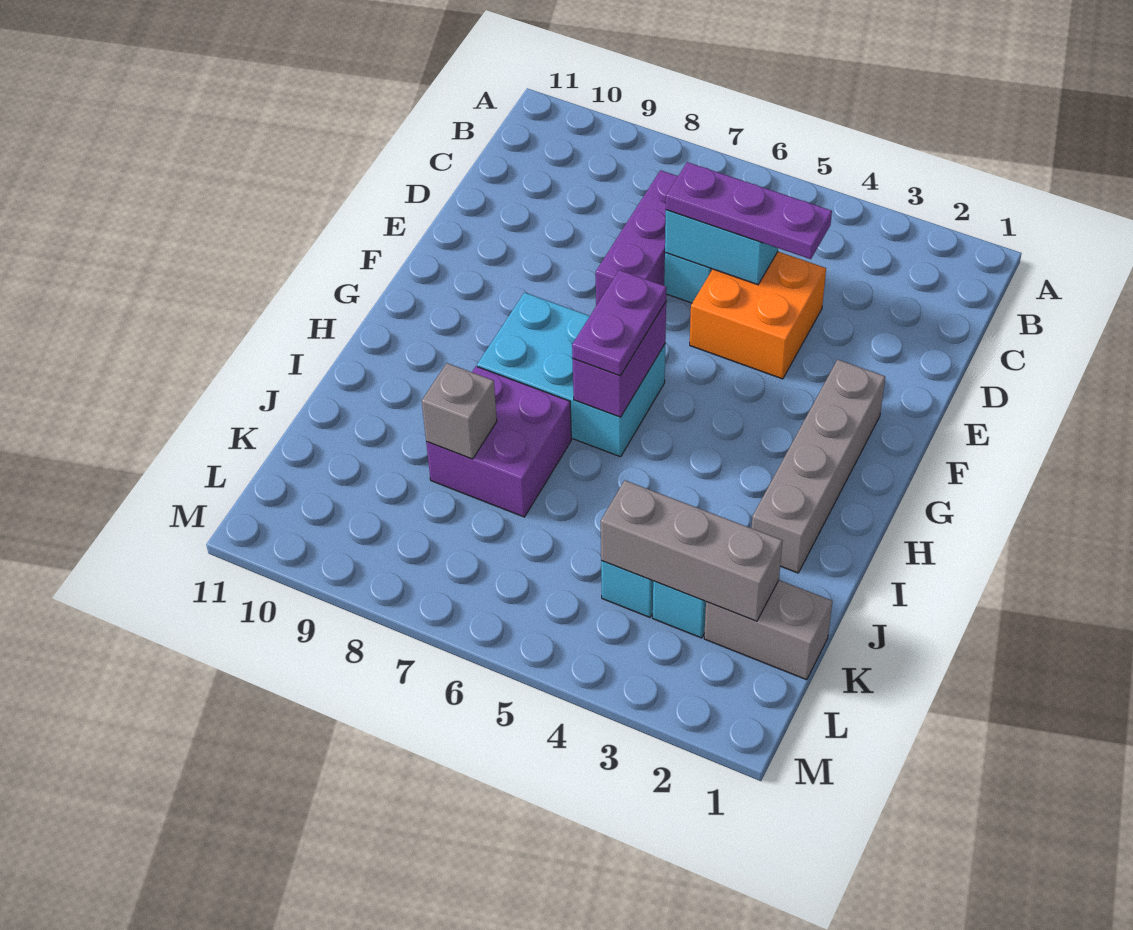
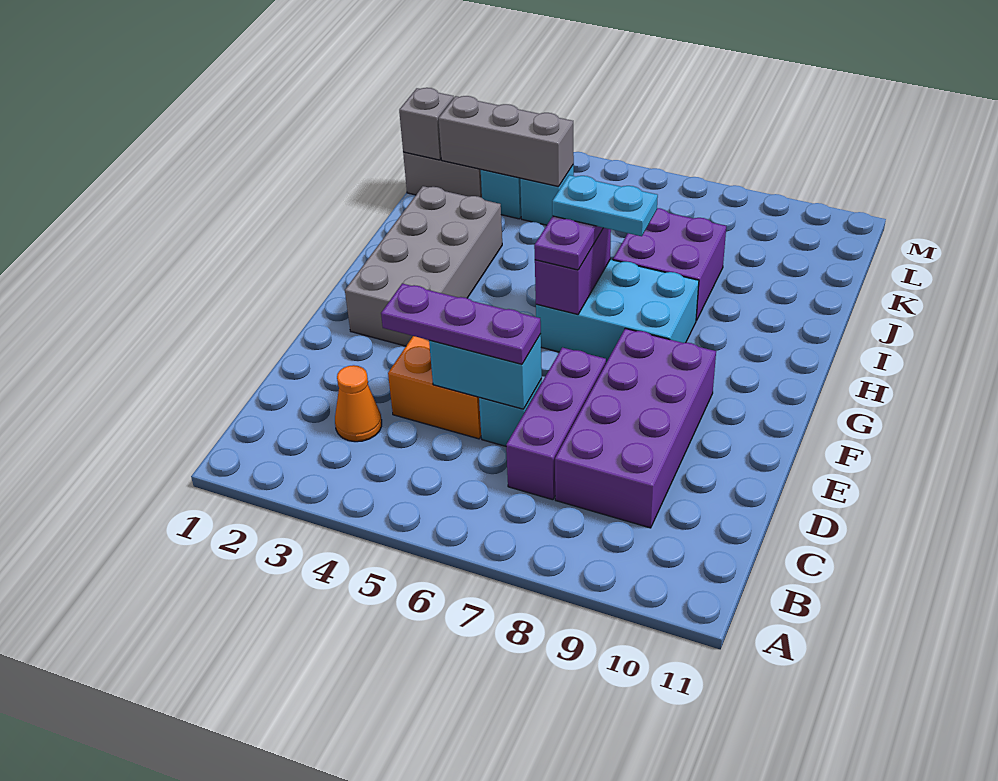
none -> orange cone C3 level 1
none -> purple brick C8:F9 level 1
grey brick F2:I2 level 1 -> grey brick F2:I3 level 1
none -> cyan plate H6:H7 level 4
grey brick J8 level 2 -> grey brick K1 level 2

